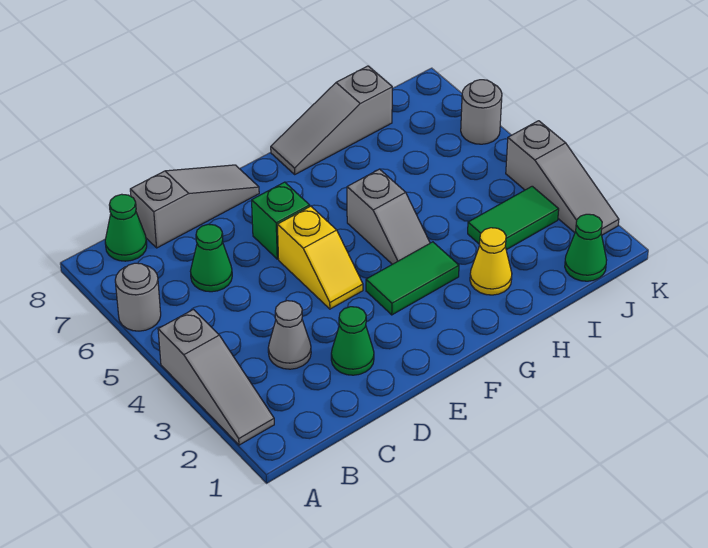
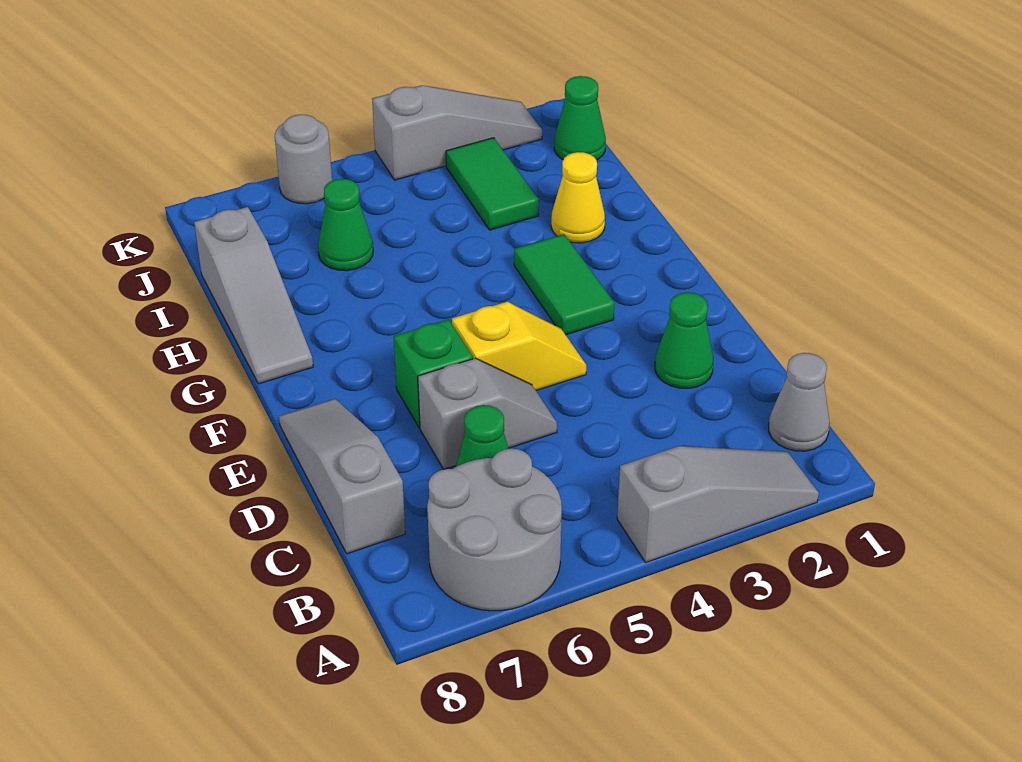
grey round brick A6 level 1 -> grey round brick A6:B7 level 1
green cone B8 level 1 -> green cone I6 level 1
grey cone C3 level 1 -> grey cone B1 level 1
grey slope G4:G5 level 1 top 5 -> grey slope D5:D6 level 1 top 6

